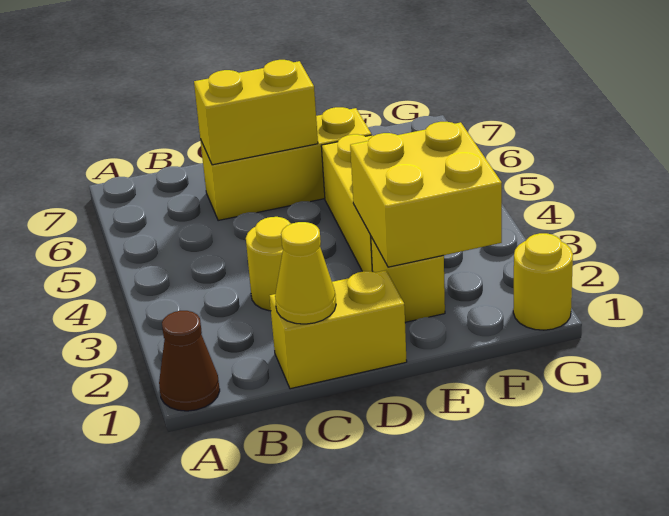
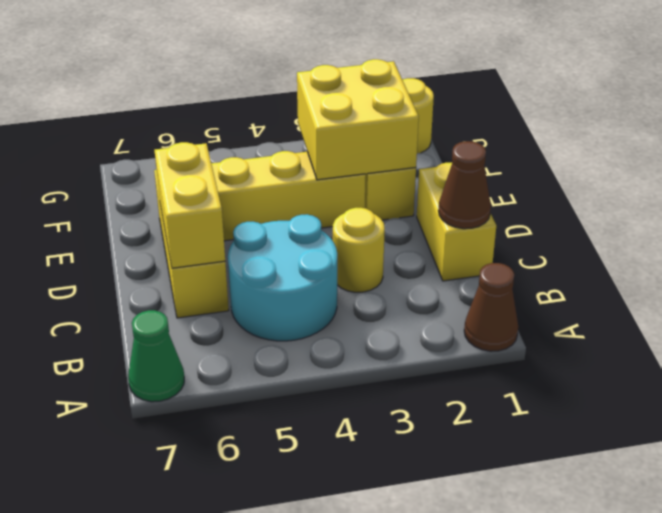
none -> green cone A7 level 1
none -> cyan round brick B4:C5 level 1
yellow cone C1 level 2 -> brown cone C1 level 2

